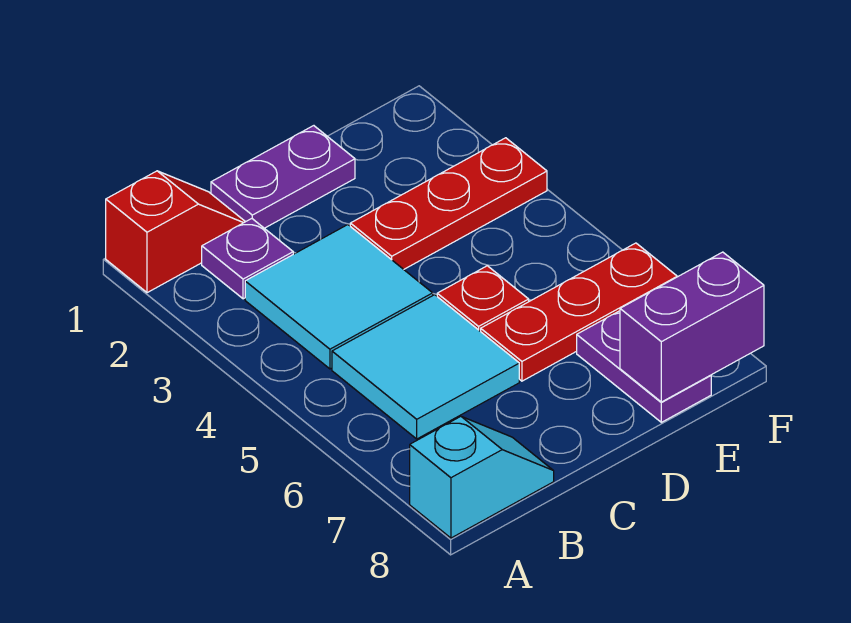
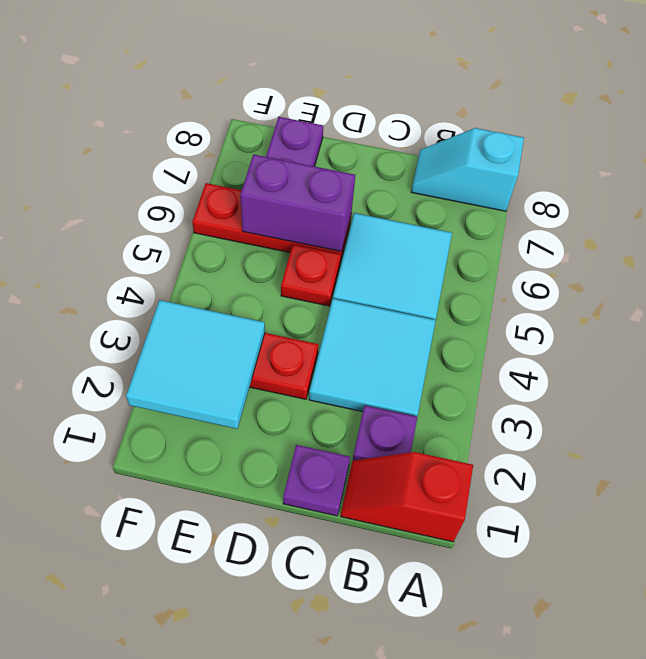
purple plate C1:D1 level 1 -> purple plate C1 level 1
none -> cyan tile E2:F3 level 2
purple brick E8:F8 level 2 -> purple brick D6:E6 level 2

